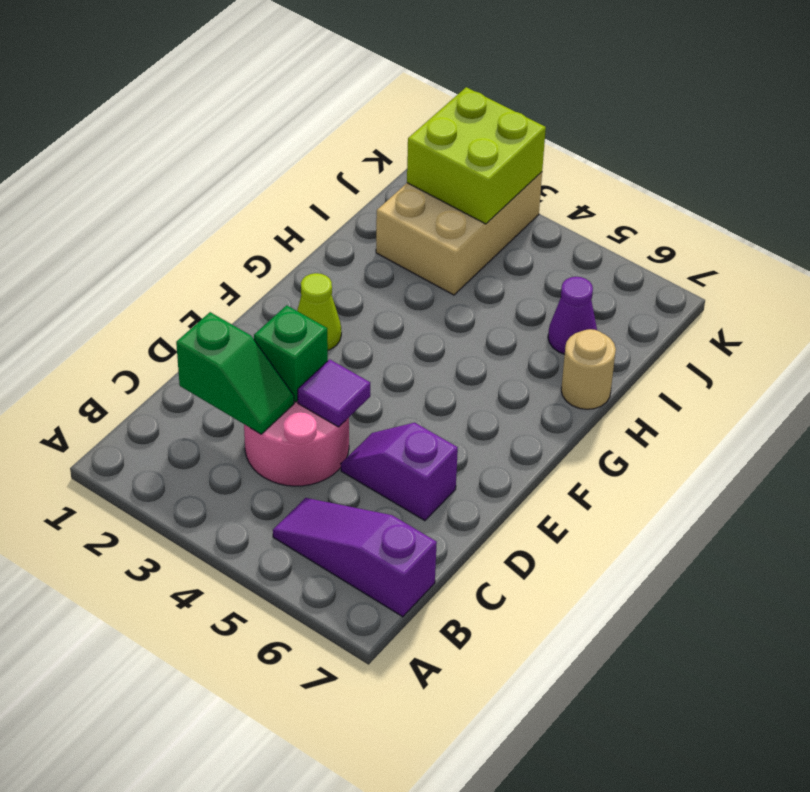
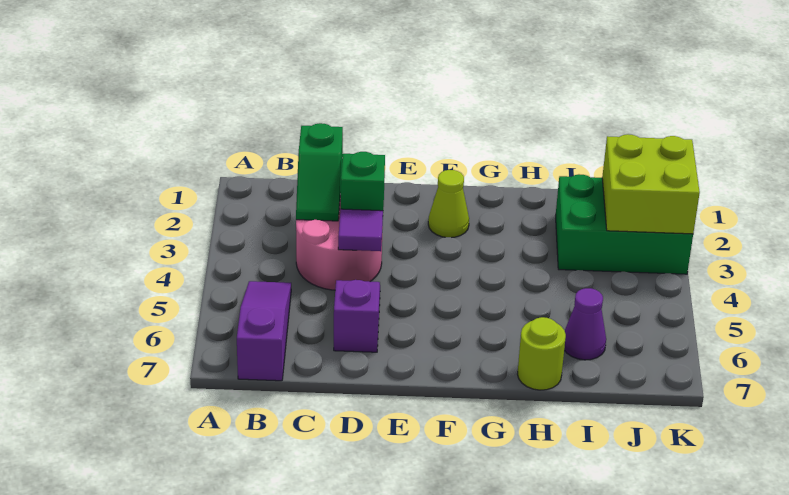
tan round brick H7 level 1 -> lime round brick H7 level 1
tan brick I2:K3 level 1 -> green brick I2:K3 level 1

